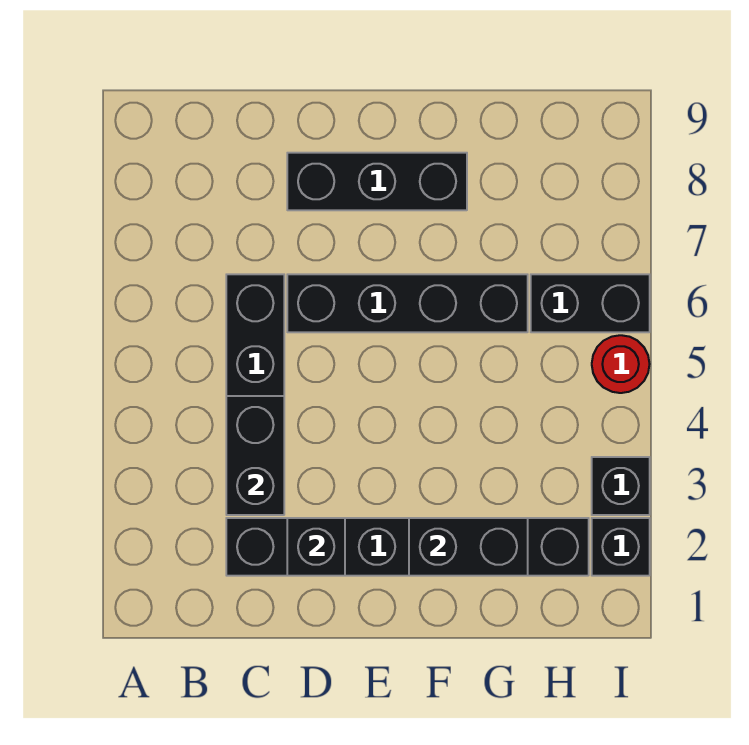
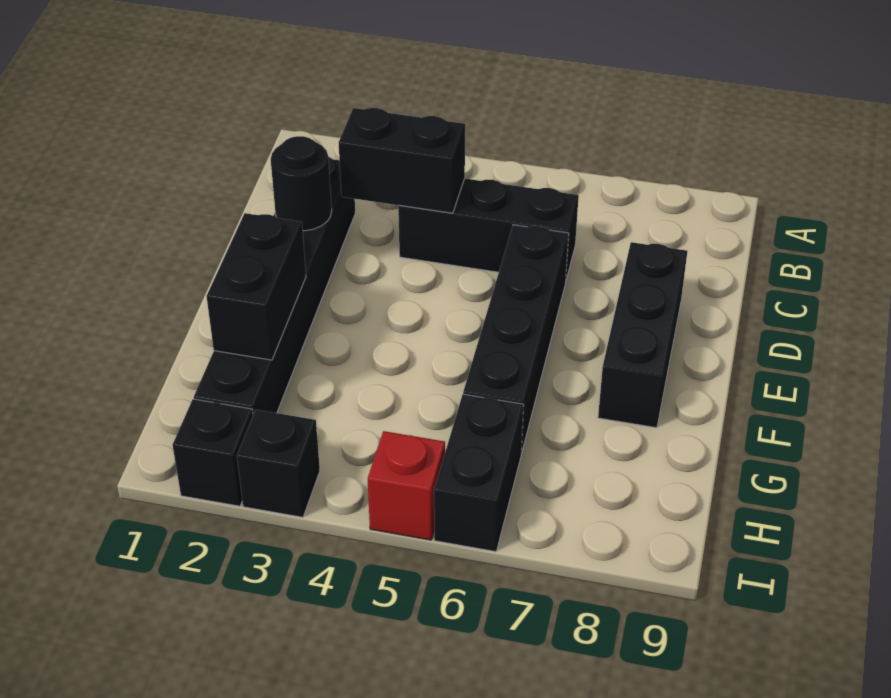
black brick D2 level 2 -> black round brick D2 level 2
red round brick I5 level 1 -> red brick I5 level 1

